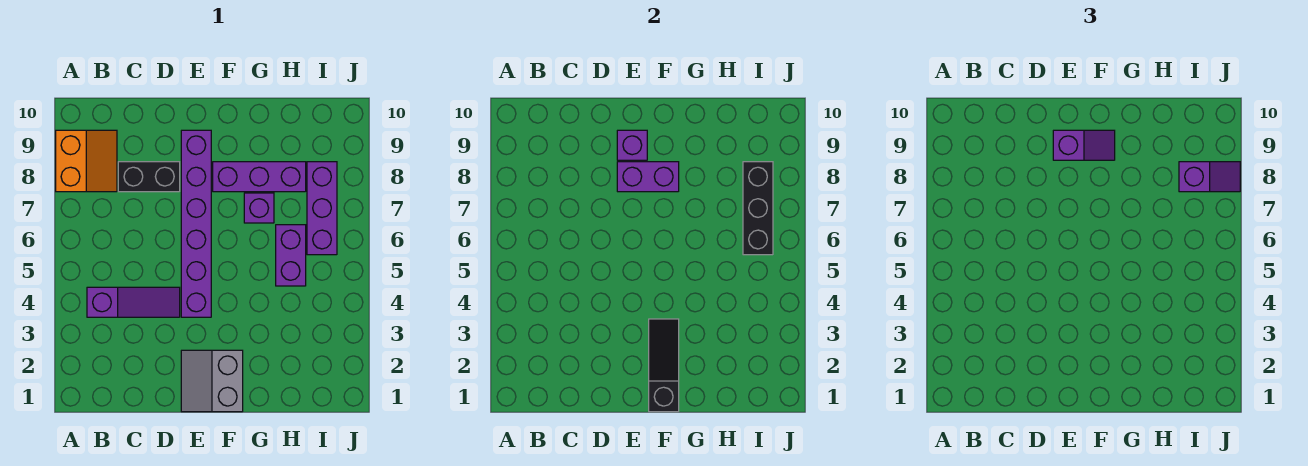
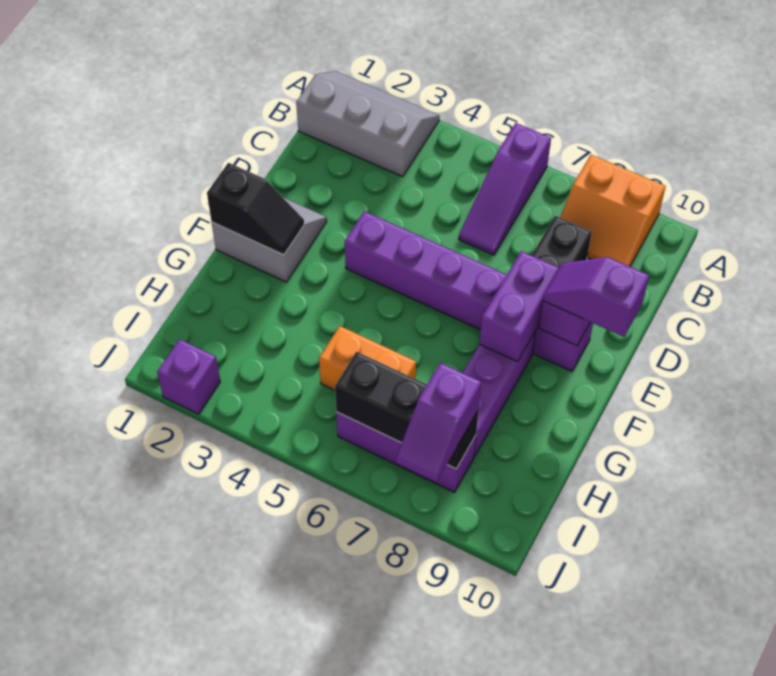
none -> grey slope A1:B3 level 1 top B
purple slope B4:D4 level 1 top B -> purple slope A6:C6 level 1 top A
purple slope E9:F9 level 3 top E -> purple slope E9:E10 level 3 top 10
black slope F1:F3 level 2 top 1 -> black slope F1:F2 level 2 top 1
purple brick G7 level 1 -> purple brick J2 level 1
purple brick H5:H6 level 1 -> orange brick H5:H6 level 1

